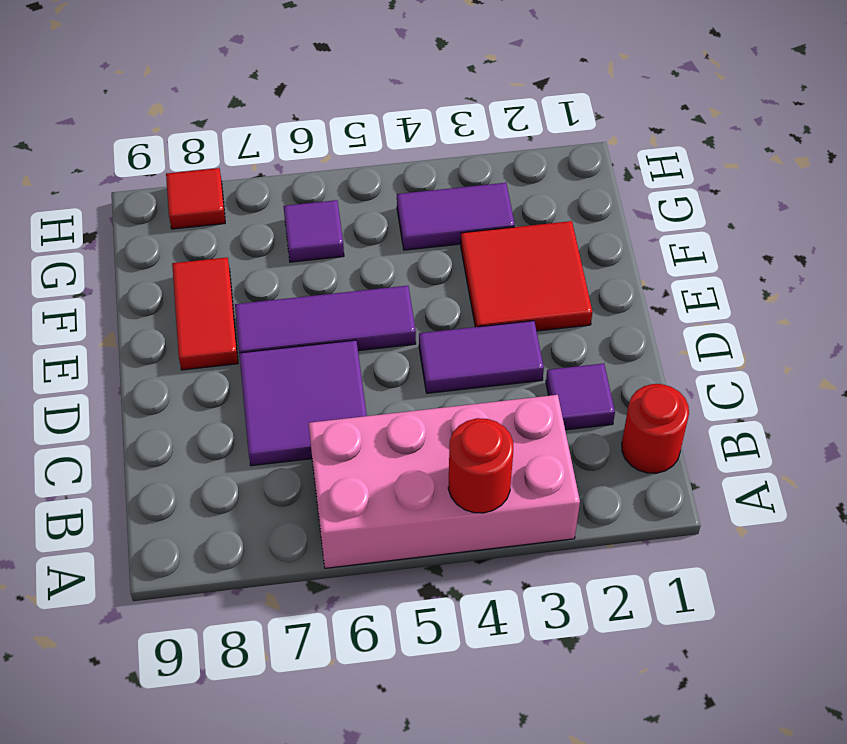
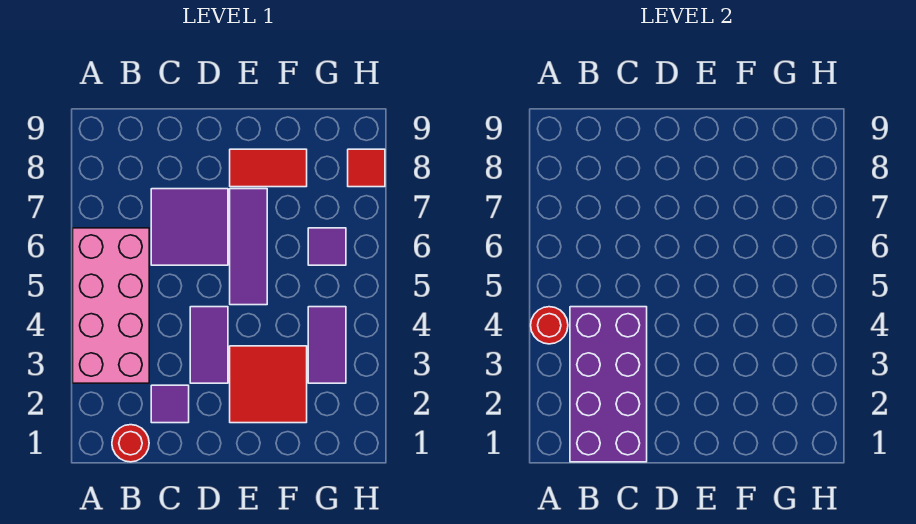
none -> purple brick B1:C4 level 2

